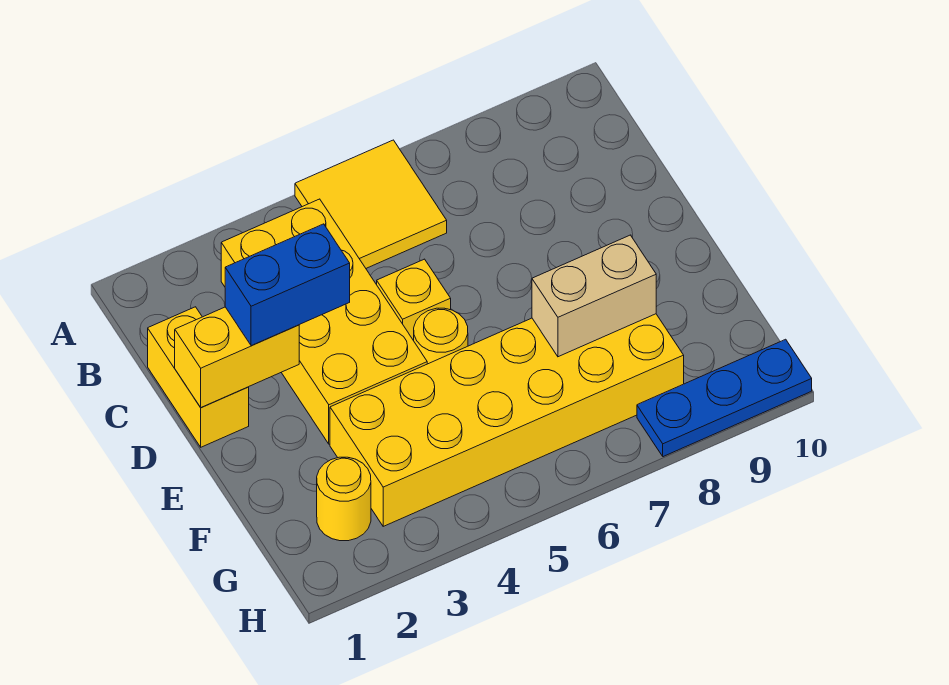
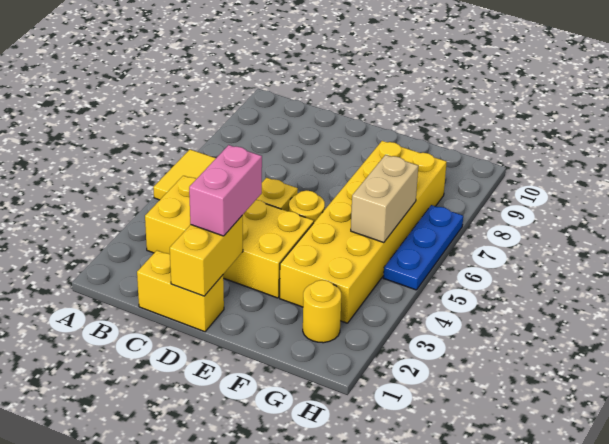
blue brick D2:D3 level 3 -> pink brick D2:D3 level 3
tan brick F7:F8 level 2 -> tan brick G5:G6 level 2
blue plate H8:H10 level 1 -> blue plate H5:H7 level 1

